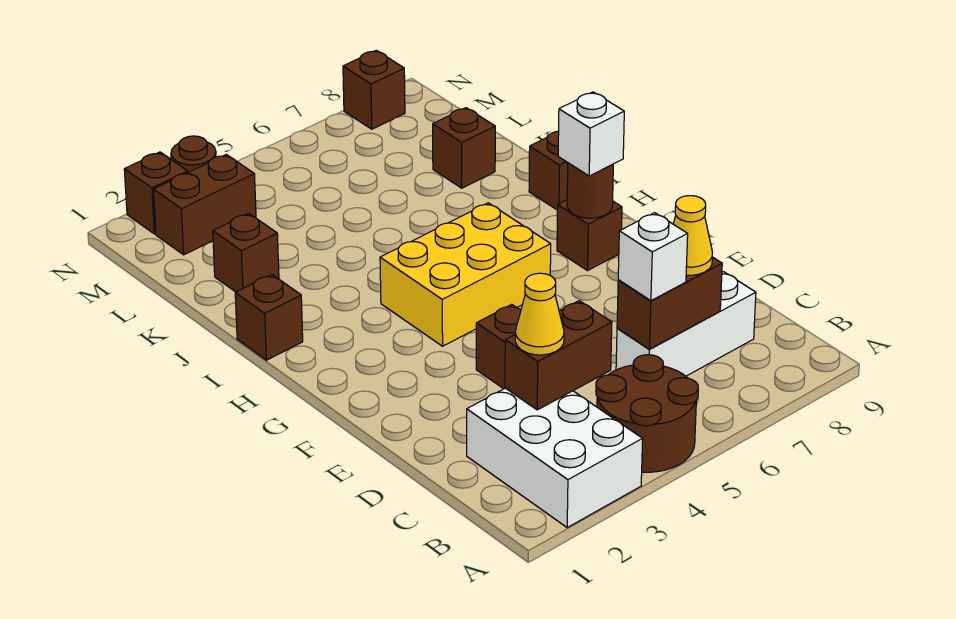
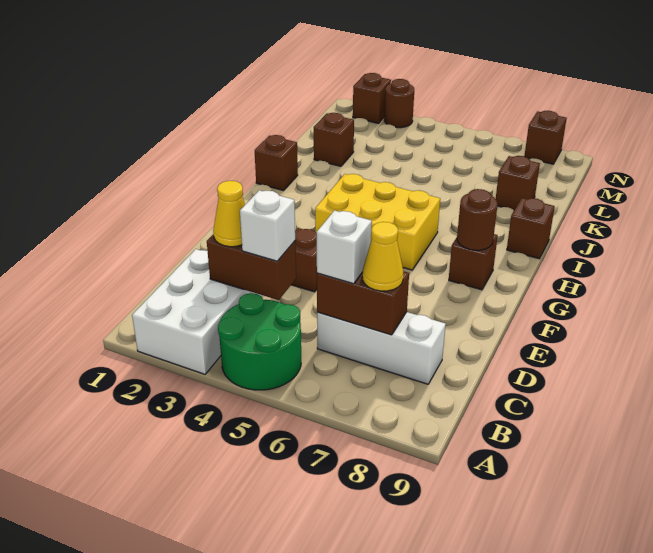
brown round brick A4:B5 level 1 -> green round brick A4:B5 level 1
white brick G8 level 3 -> white brick C4 level 3
brown brick M2:M3 level 1 -> none

